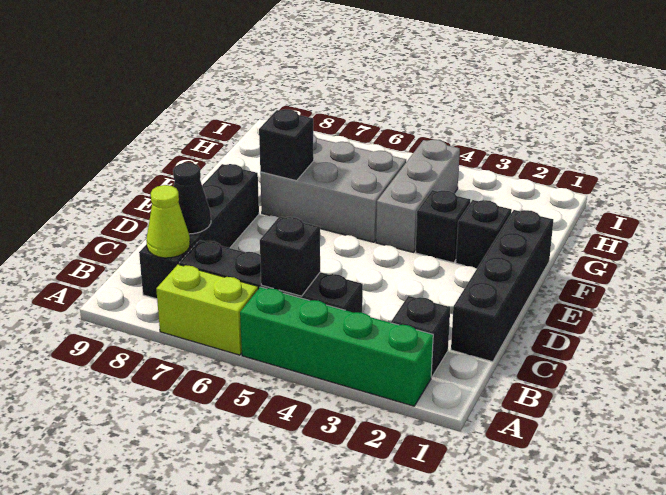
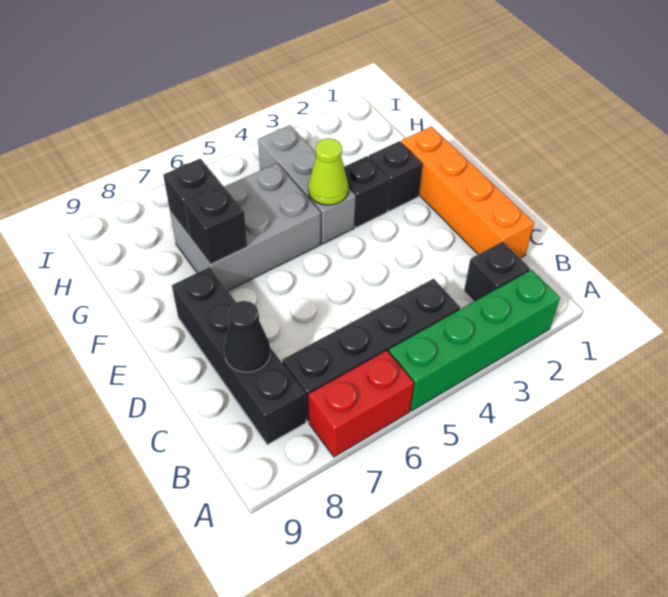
lime brick A6:A7 level 1 -> red brick A6:A7 level 1
black brick B5 level 2 -> black brick G7 level 2
lime cone B8 level 2 -> lime cone F4 level 2
black brick C1:F1 level 1 -> orange brick C1:F1 level 1

